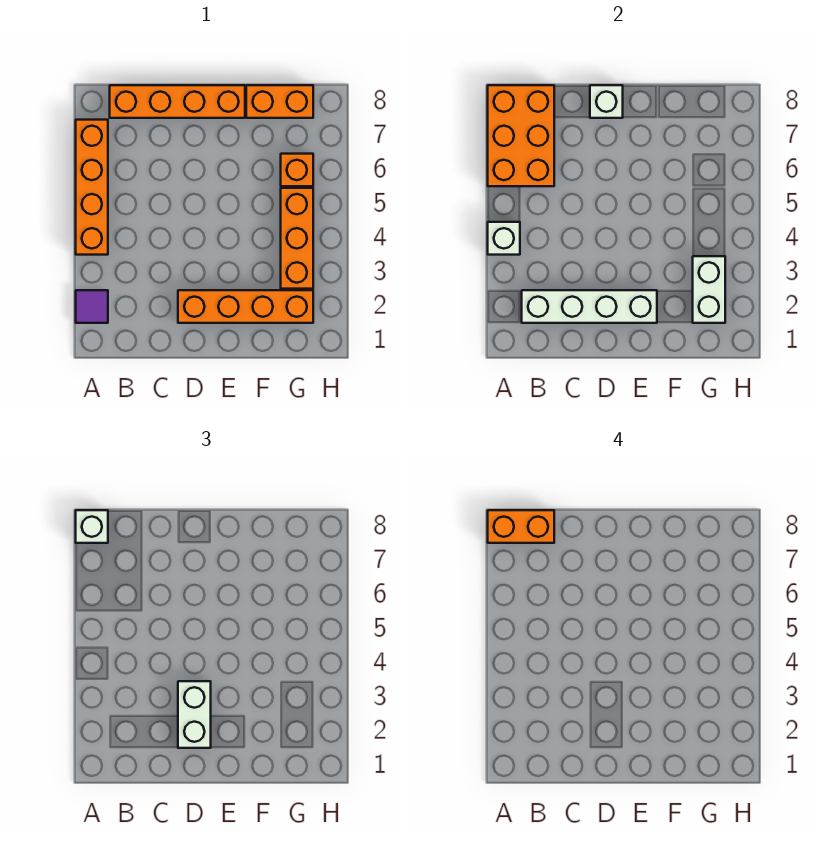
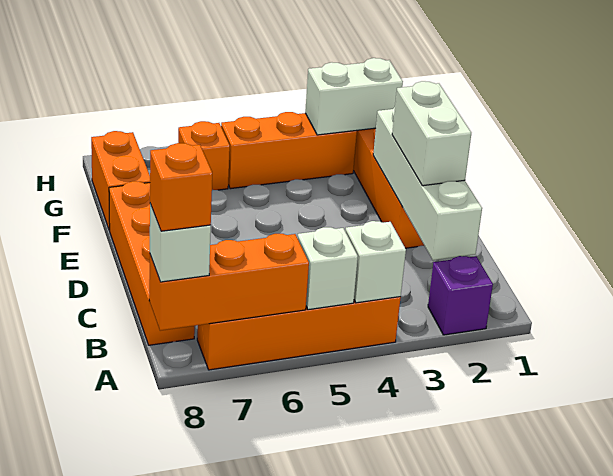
purple tile A2 level 1 -> purple brick A2 level 1
orange brick A6:B8 level 2 -> orange brick A6:A8 level 2
orange brick A8:B8 level 4 -> orange brick A8 level 4
white brick D2:D3 level 3 -> white brick C2:D2 level 3
white brick D8 level 2 -> white brick A5 level 2

